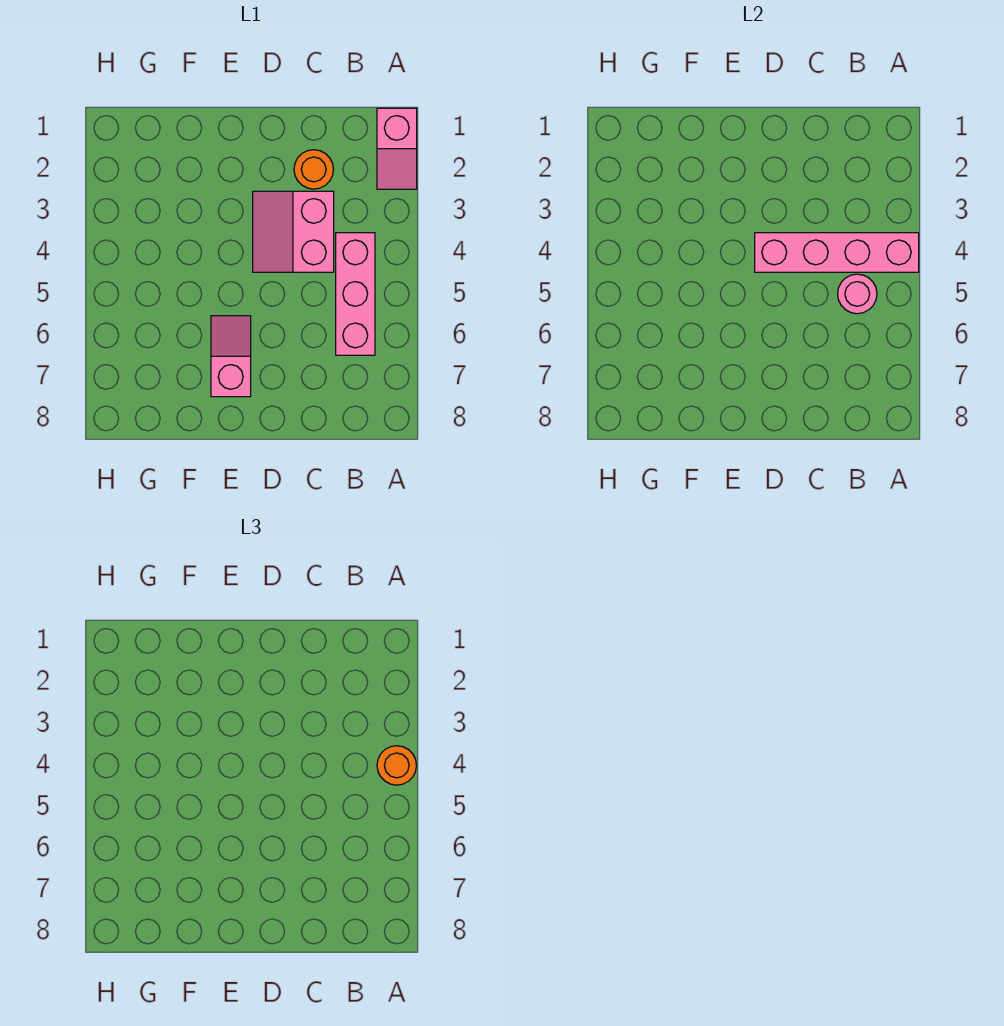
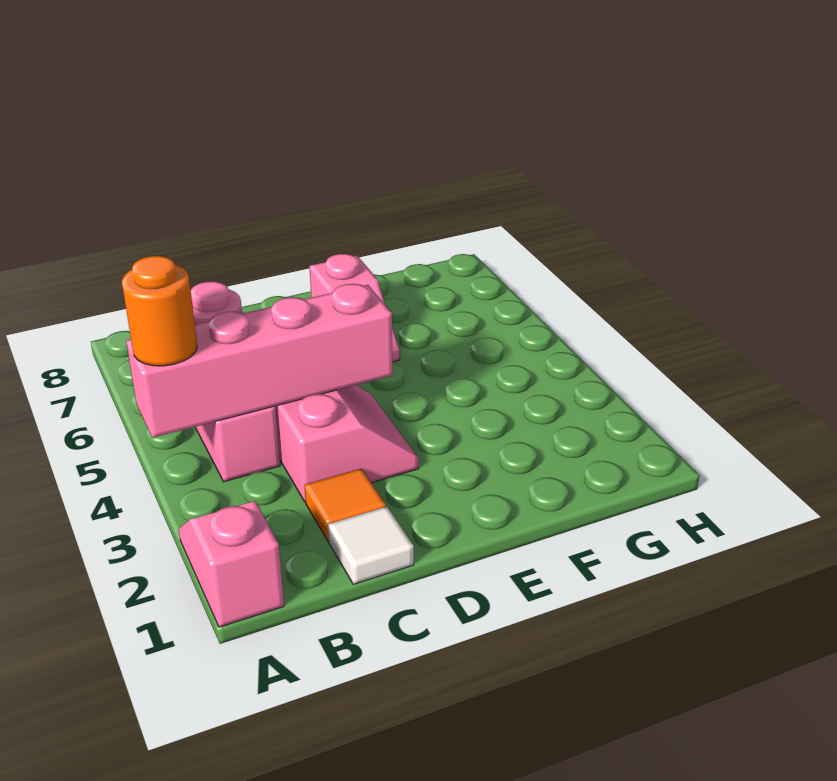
none -> white tile C1 level 1
orange round brick C2 level 1 -> orange tile C2 level 1

